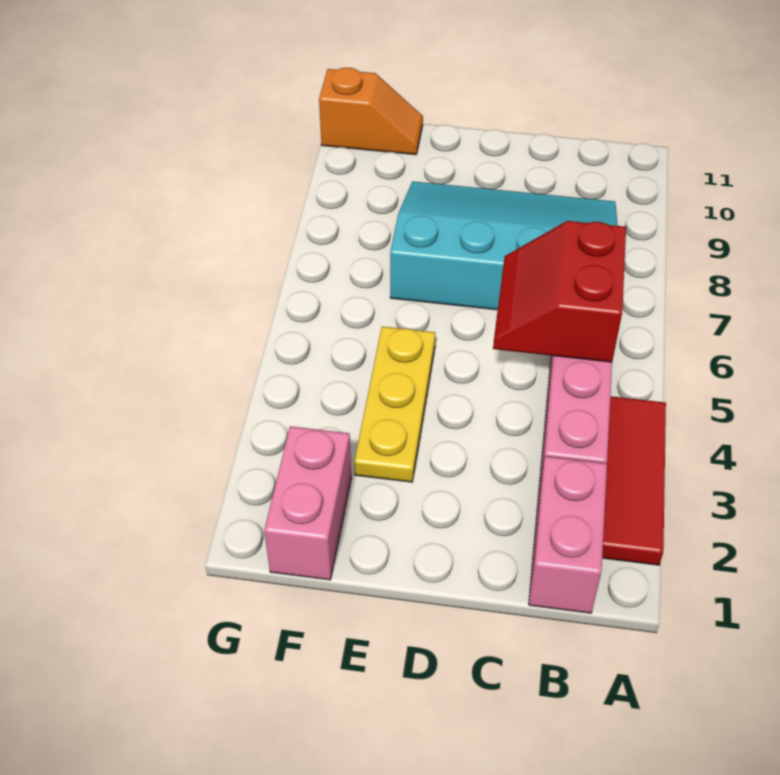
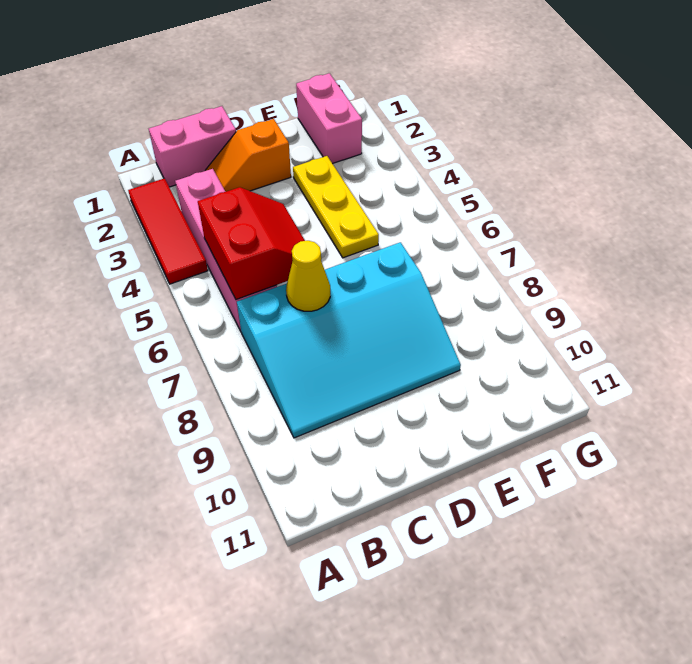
pink brick B1:B2 level 1 -> pink brick B1:C1 level 1
none -> yellow cone C7 level 2
orange slope F11:G11 level 1 top G -> orange slope C2:D2 level 1 top D

